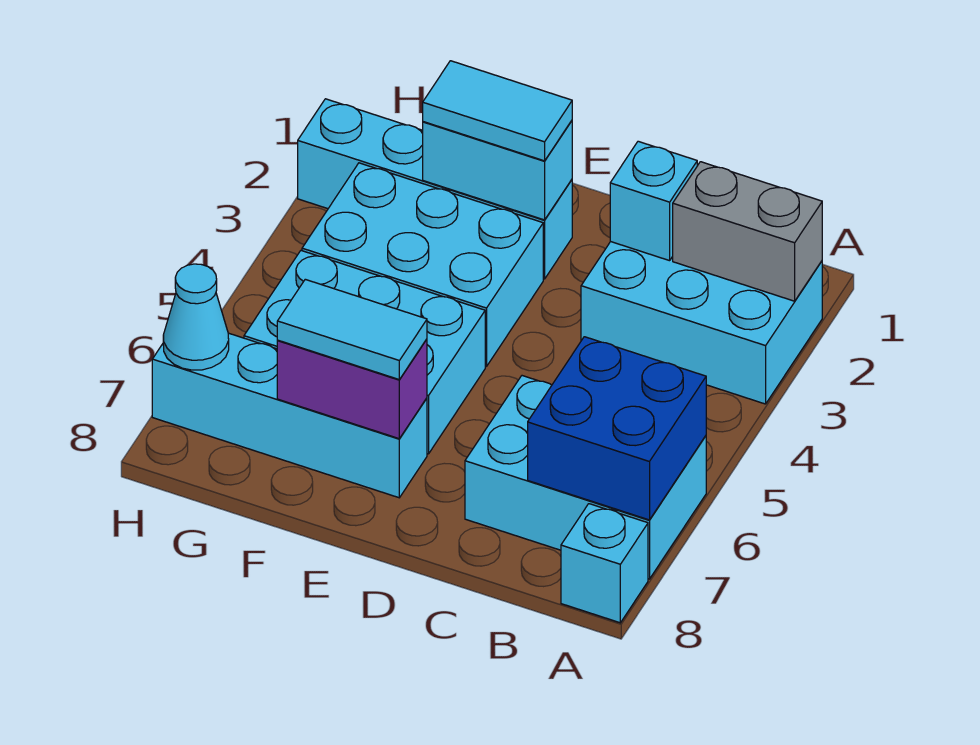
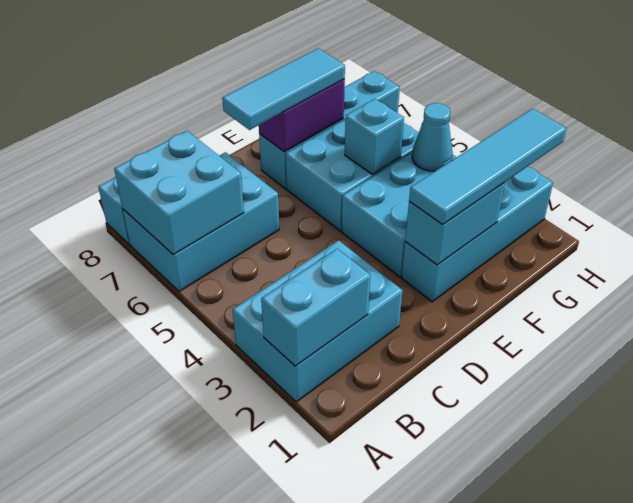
grey brick A2:B2 level 2 -> cyan brick A2:B2 level 2
blue brick A6:B7 level 2 -> cyan brick A6:B7 level 2
cyan brick C2 level 2 -> cyan brick F5 level 2
cyan tile E2:F2 level 3 -> cyan tile E2:H2 level 3
cyan tile E7:F7 level 3 -> cyan tile D7:F7 level 3
cyan cone H7 level 2 -> cyan cone G4 level 2

